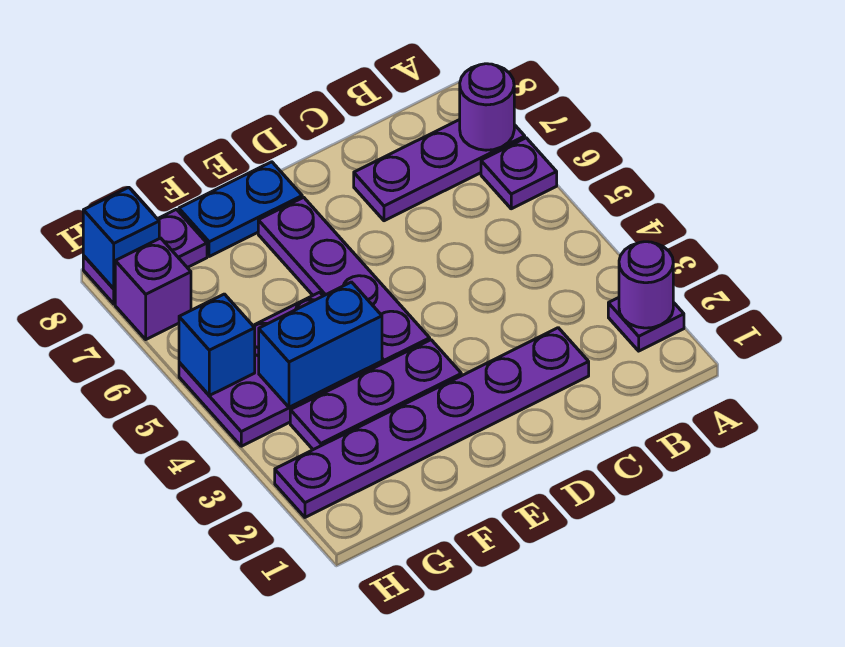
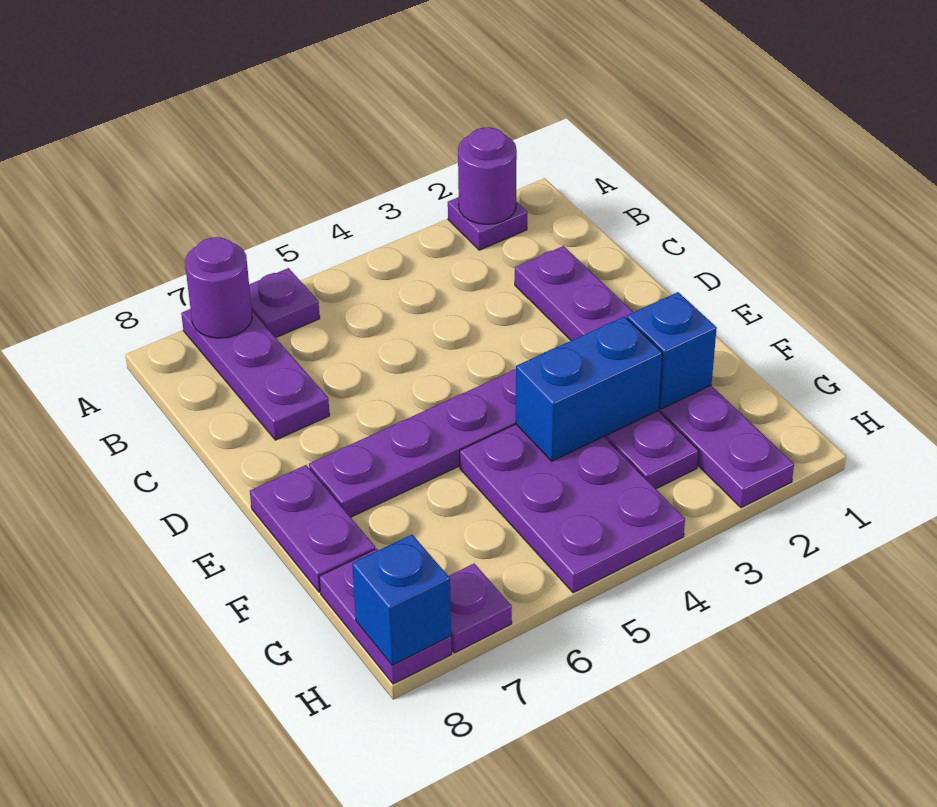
blue plate E8:F8 level 1 -> purple plate E8:F8 level 1
blue brick F4:G4 level 2 -> blue brick F3:F4 level 2
blue brick H5 level 2 -> blue brick F2 level 2
purple brick H7 level 1 -> purple plate H7 level 1

